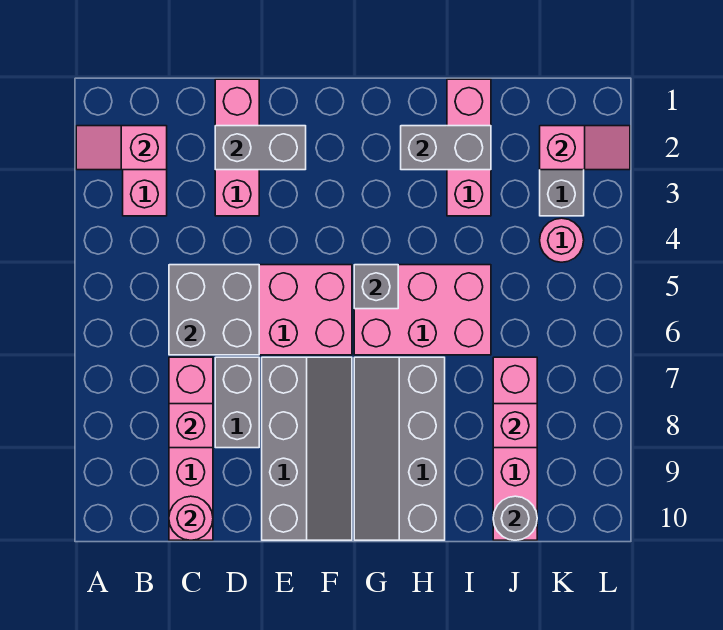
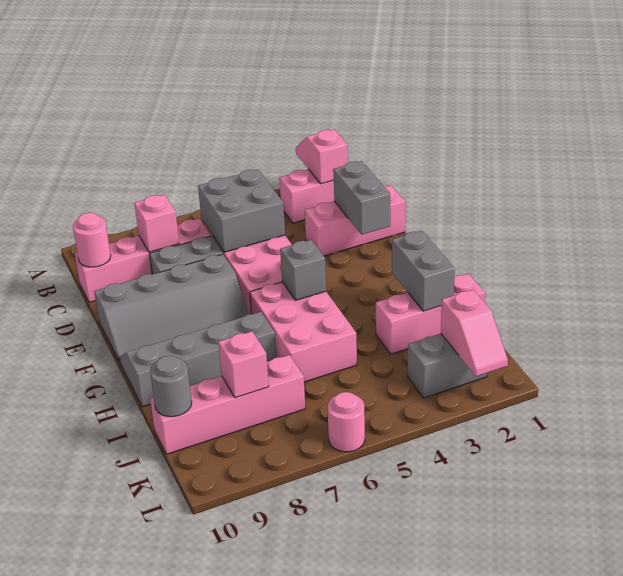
pink round brick K4 level 1 -> pink round brick L6 level 1

